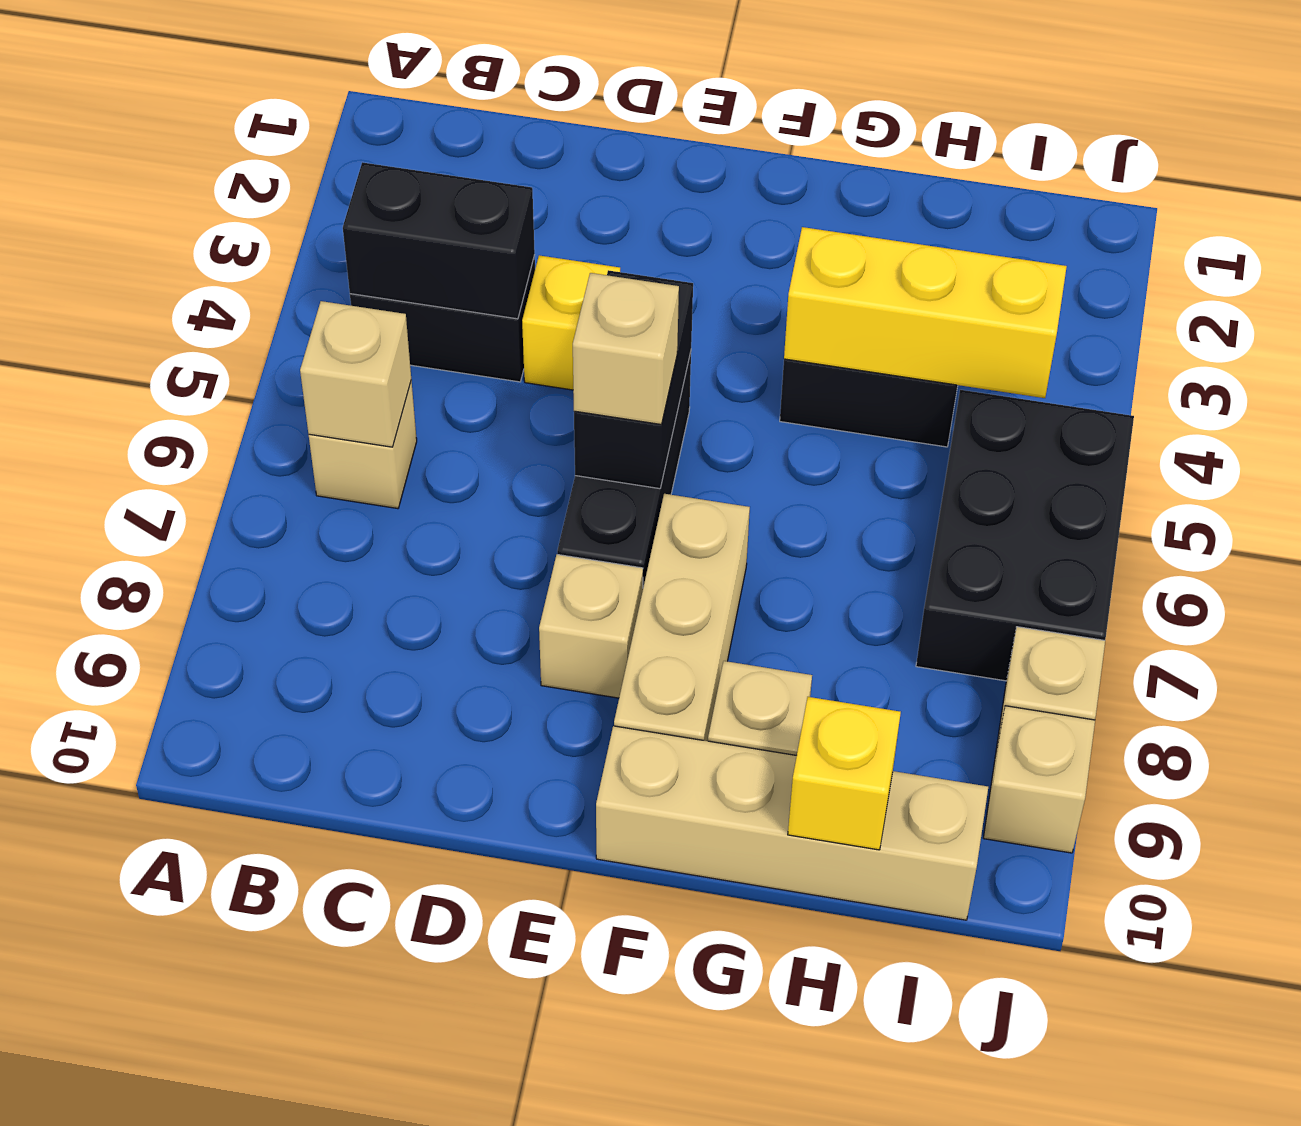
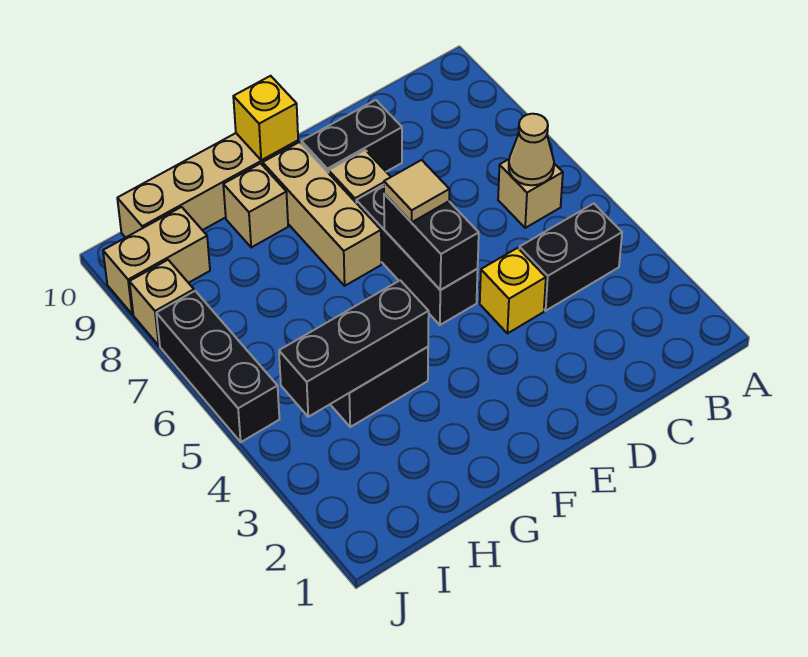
black brick B4:C4 level 2 -> black brick D9:E9 level 1
tan brick B6 level 2 -> tan cone B6 level 2
tan brick E6 level 3 -> tan tile E6 level 3
yellow brick G4:I4 level 2 -> black brick G4:I4 level 2
yellow brick H10 level 2 -> yellow brick F10 level 2
black brick I5:J7 level 1 -> black brick J5:J7 level 1
tan brick J9 level 1 -> tan brick I9:J9 level 1

